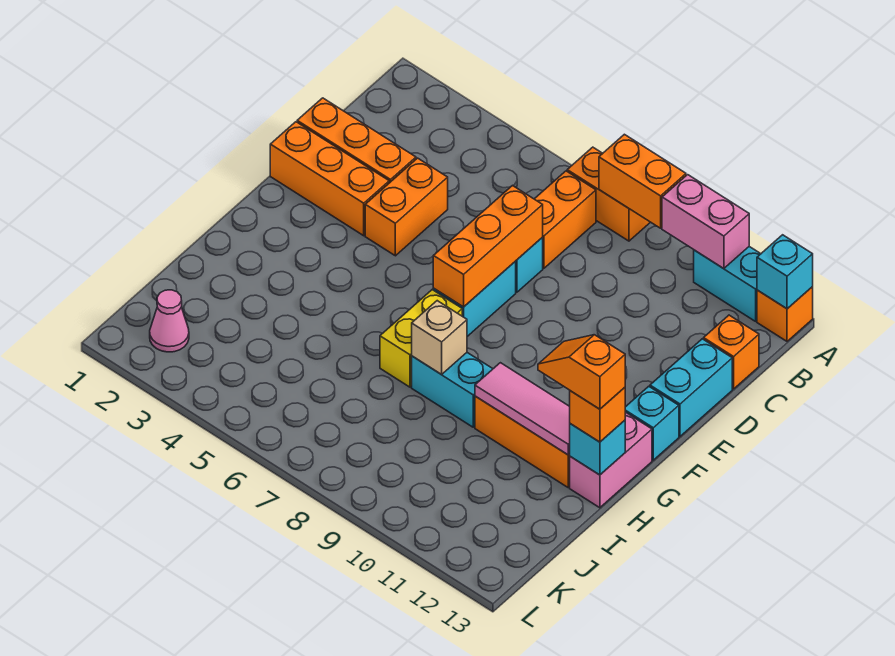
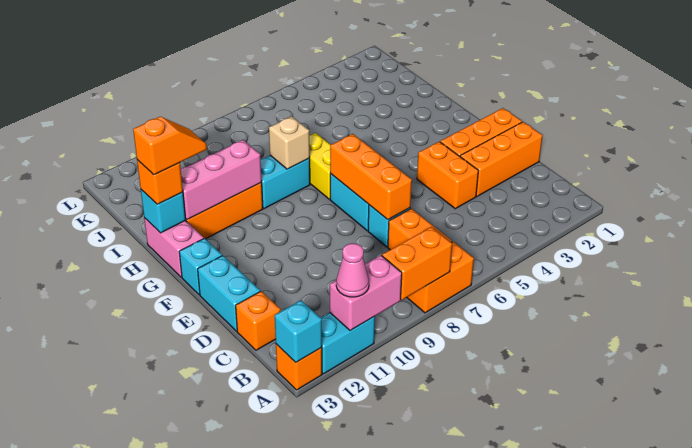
pink tile H10:H12 level 2 -> pink brick H10:H12 level 2
pink cone K2 level 1 -> pink cone A11 level 3

